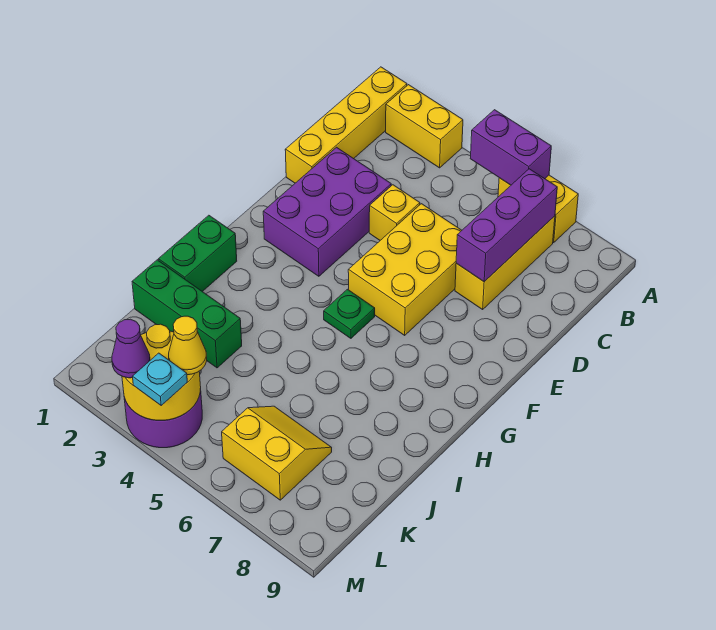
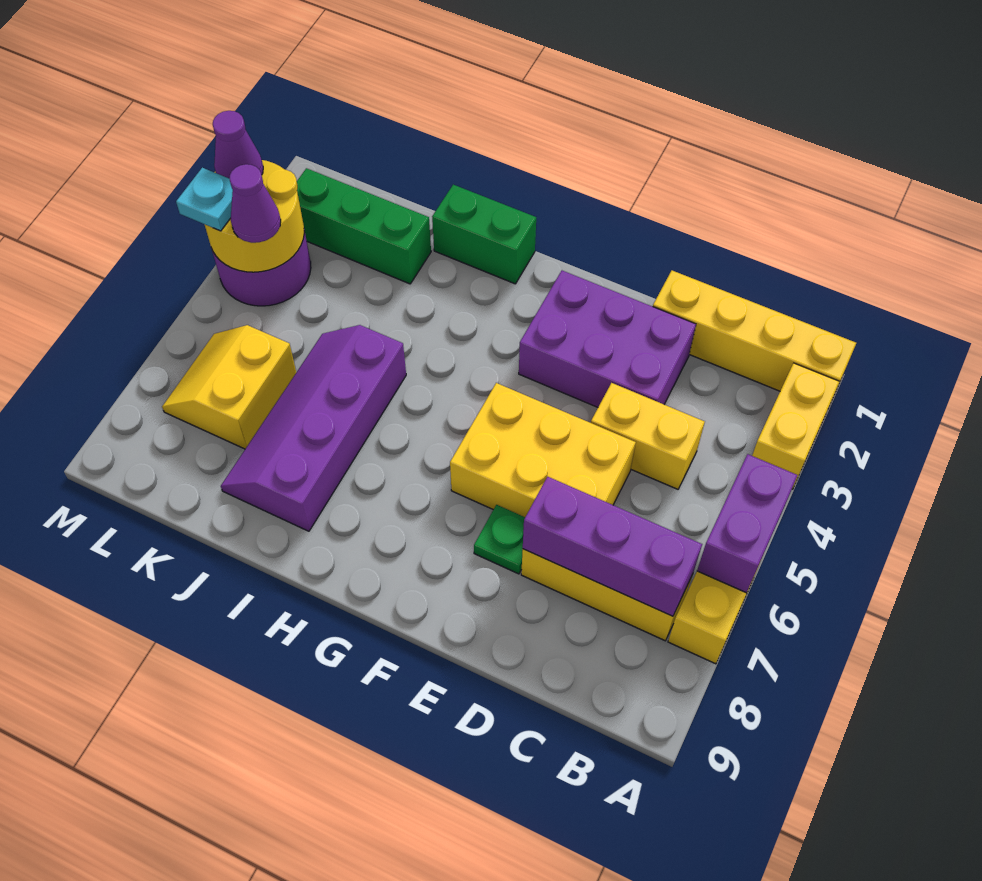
yellow brick D4 level 1 -> yellow brick C4:D4 level 1
green plate G5 level 1 -> green plate E7 level 1
none -> purple slope I5:J8 level 1 top I
green brick J1:J3 level 1 -> green brick J2:L2 level 1
yellow slope K6:L7 level 1 top L -> yellow slope K6:L7 level 1 top K
yellow cone L4 level 3 -> purple cone L4 level 3

